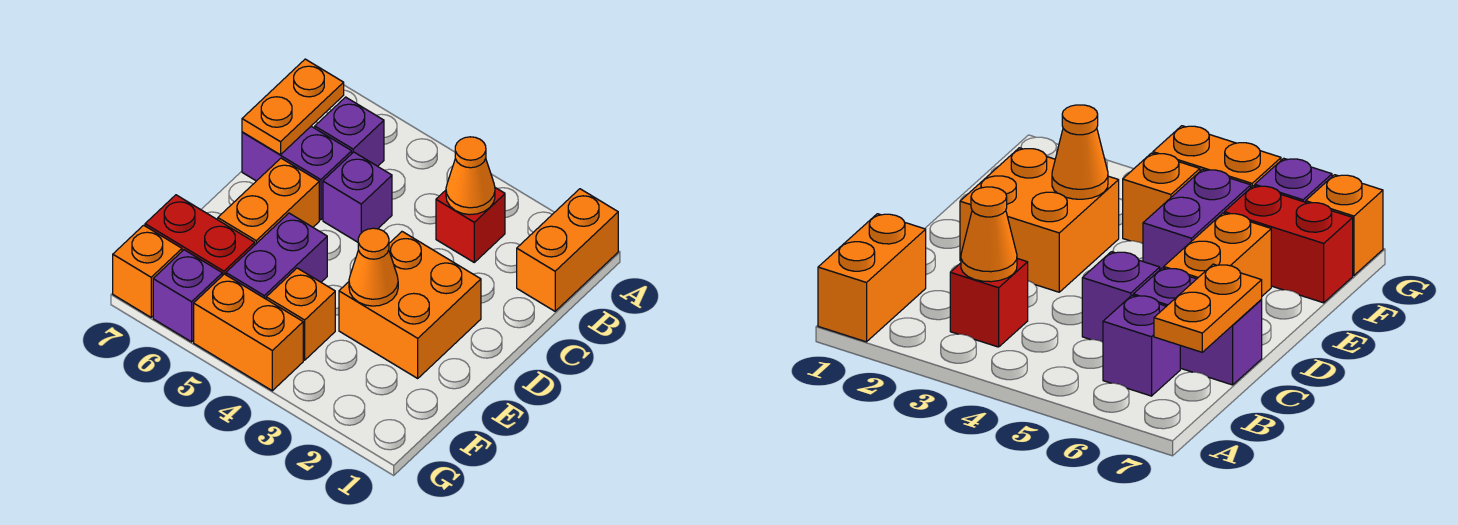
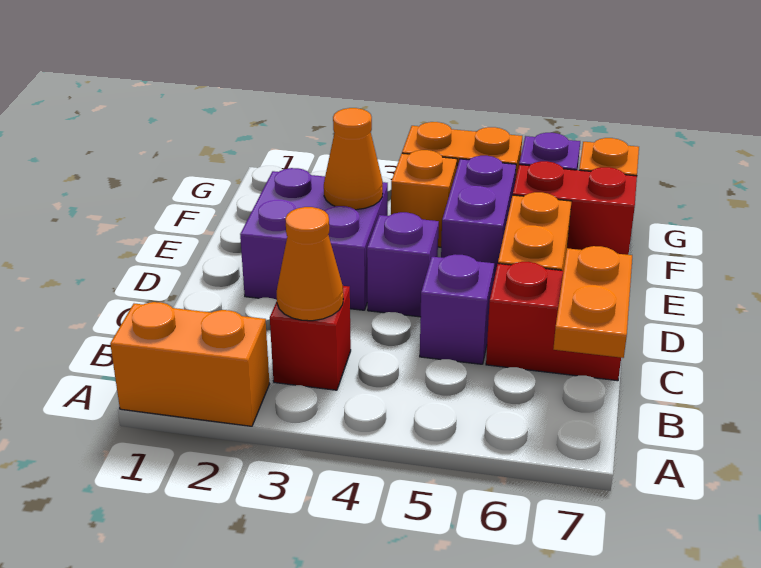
orange brick A1:B1 level 1 -> orange brick A1:A2 level 1
purple brick B6 level 1 -> purple brick D4 level 1
purple brick C6:C7 level 1 -> red brick C6:C7 level 1
orange brick D2:E3 level 1 -> purple brick D2:E3 level 1

